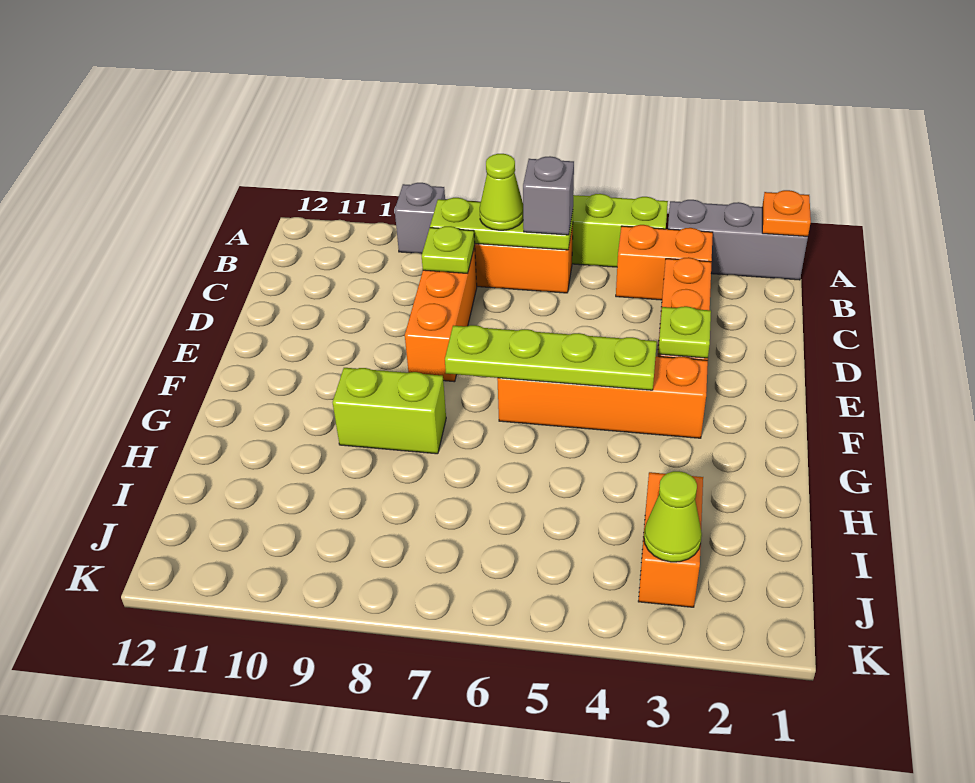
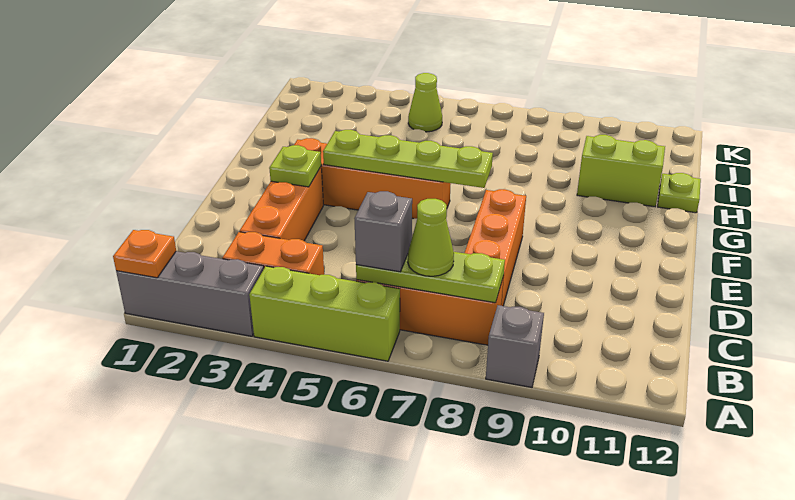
lime plate C8 level 2 -> lime plate H12 level 1
lime brick G8:G9 level 1 -> lime brick H10:H11 level 1
orange brick I3:J3 level 1 -> none
lime cone J3 level 2 -> lime cone J5 level 1

